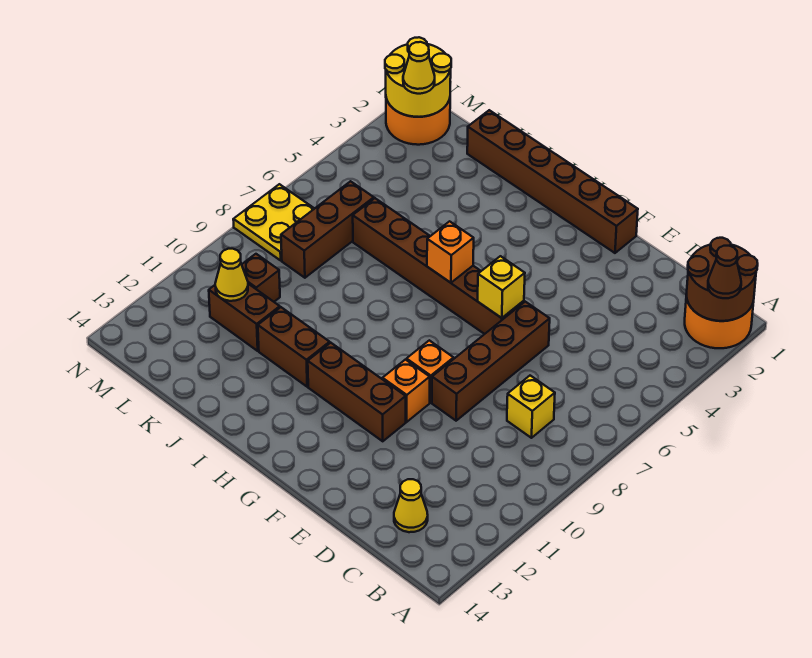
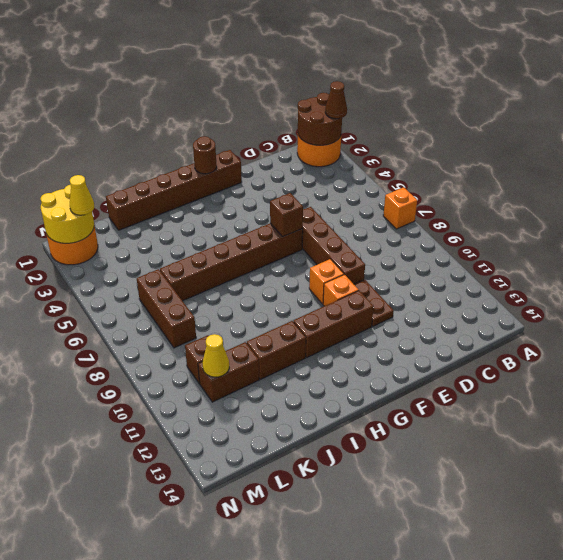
yellow brick C8 level 1 -> none
yellow cone C13 level 1 -> none
none -> brown plate E10:E11 level 1
yellow brick F6 level 2 -> brown brick F6 level 2
none -> brown round brick G1 level 2
orange brick H6 level 2 -> orange brick A7 level 1
yellow plate M7:N8 level 1 -> none

